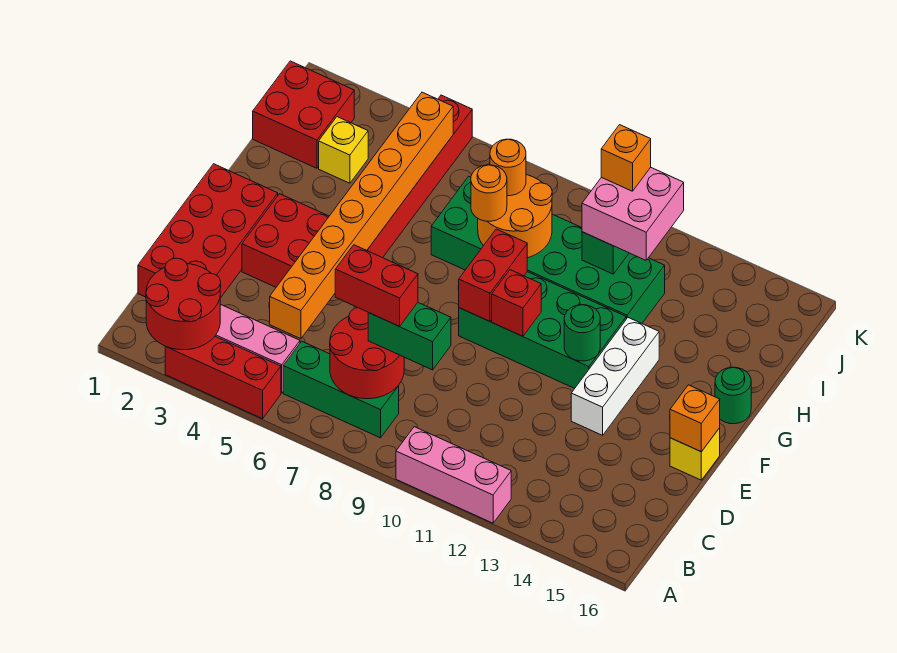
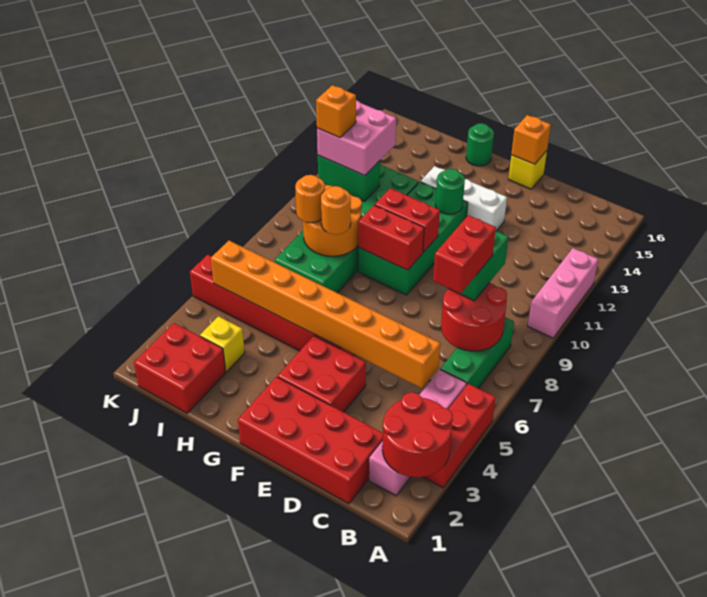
red brick F10 level 2 -> red brick F10:G10 level 2

